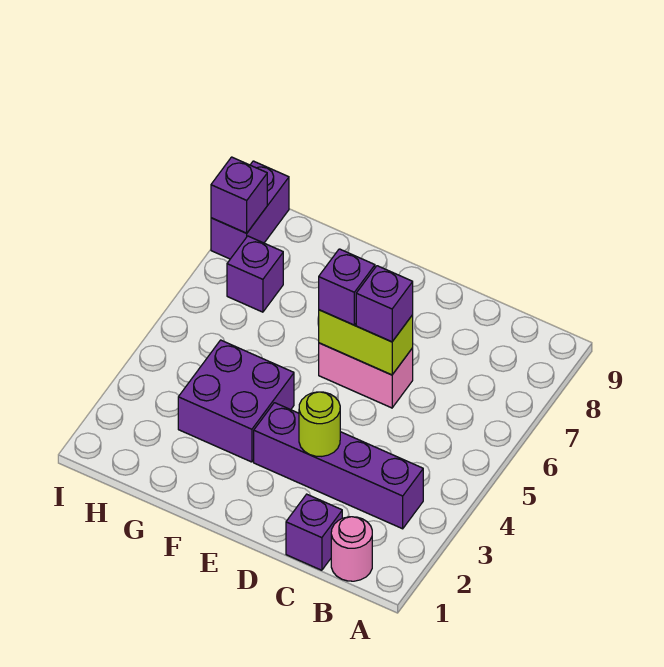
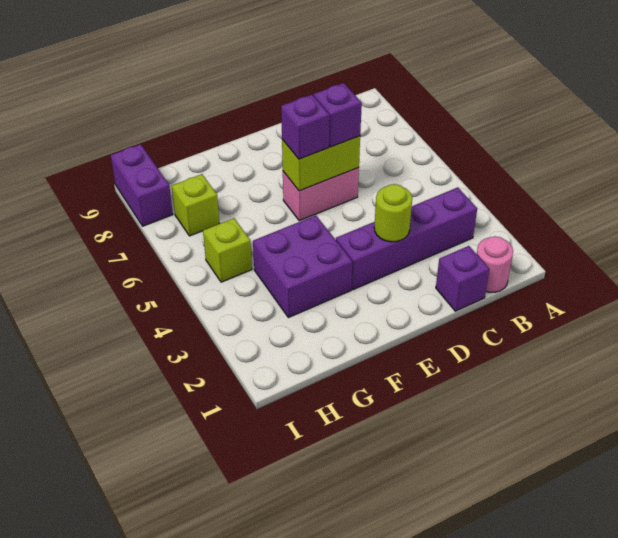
none -> lime brick H5 level 1
purple brick H7 level 1 -> lime brick H7 level 1
purple brick I8 level 2 -> none

